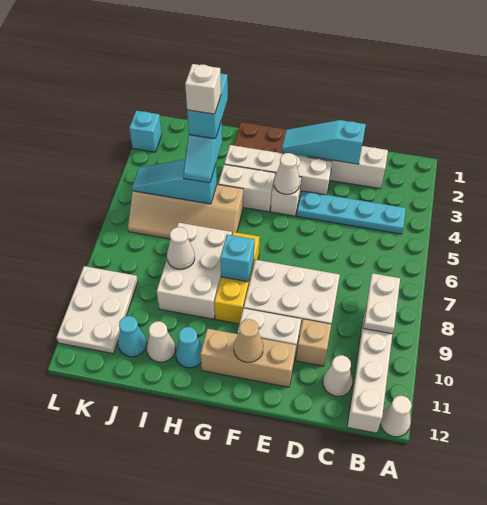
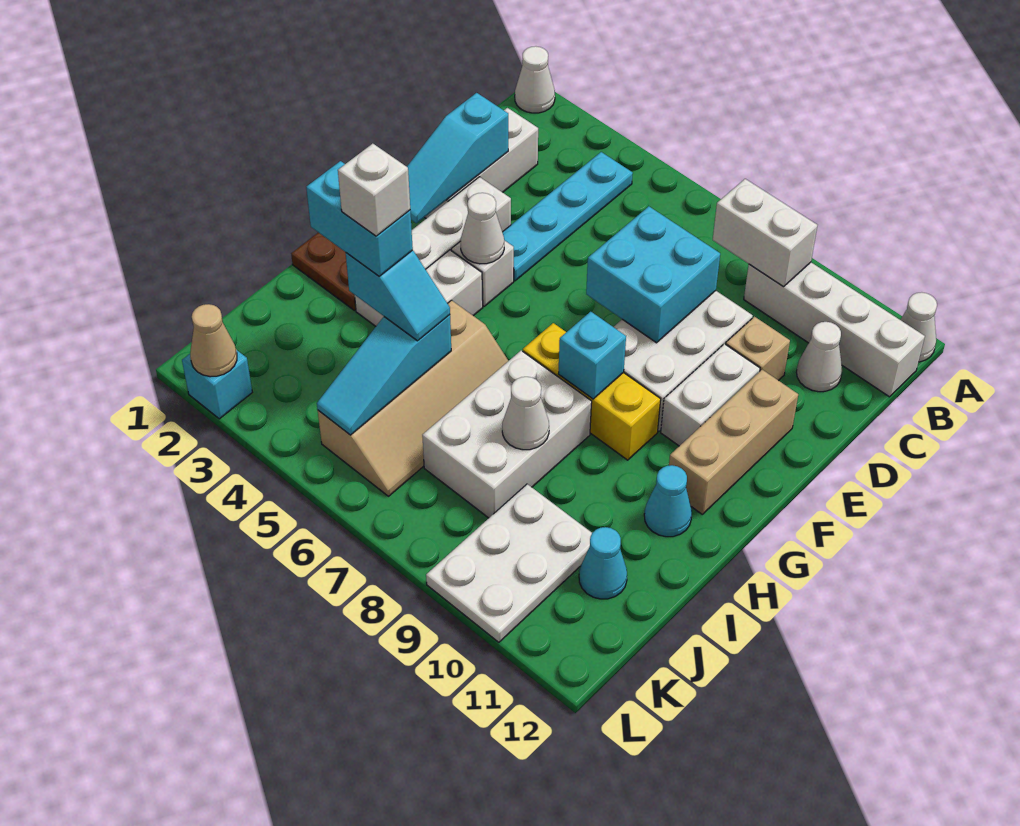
white plate B8:B9 level 2 -> white brick B8:B9 level 2
none -> cyan brick D7:E8 level 2
tan cone F11 level 2 -> tan cone L2 level 2
white brick H7:I9 level 1 -> white brick H7:J8 level 1
white cone I11 level 1 -> white cone A1 level 1
white plate K9:L11 level 1 -> white plate J9:L10 level 1

